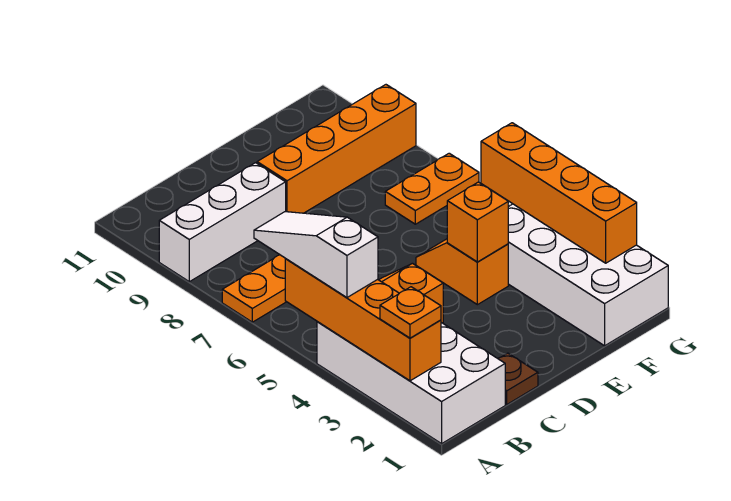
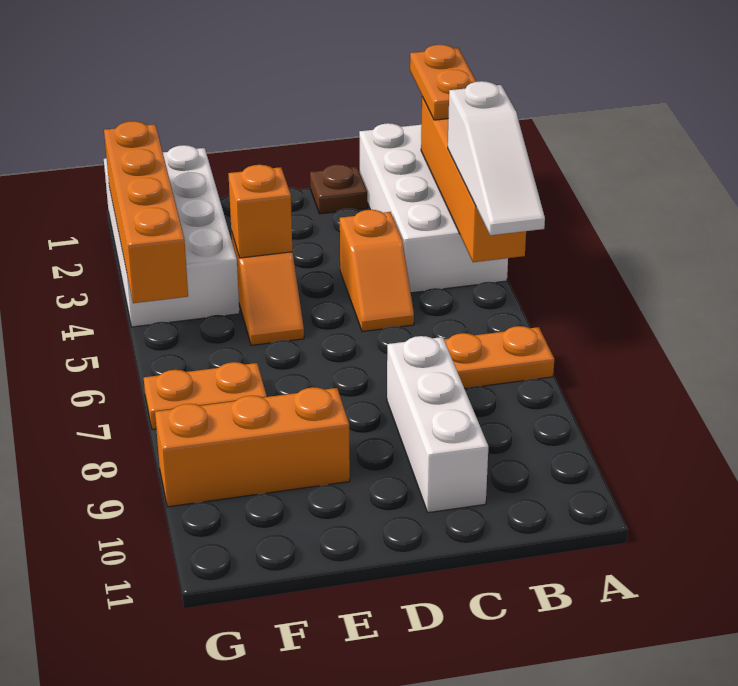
orange plate A2 level 3 -> orange plate A1:A2 level 3
white brick A9:C9 level 1 -> white brick C8:C10 level 1
orange brick D9:G9 level 1 -> orange brick E9:G9 level 1

